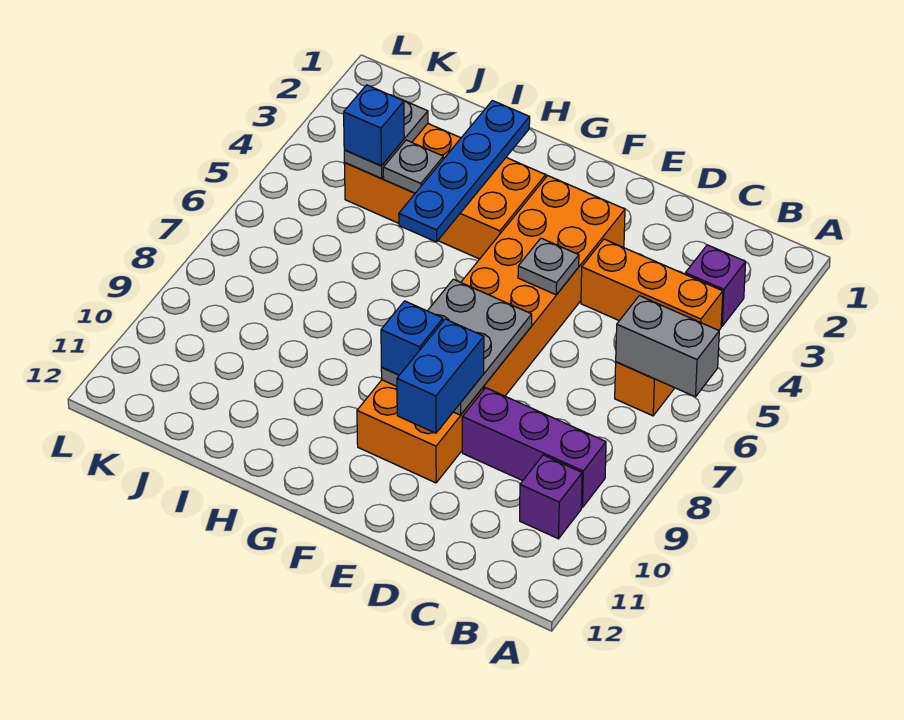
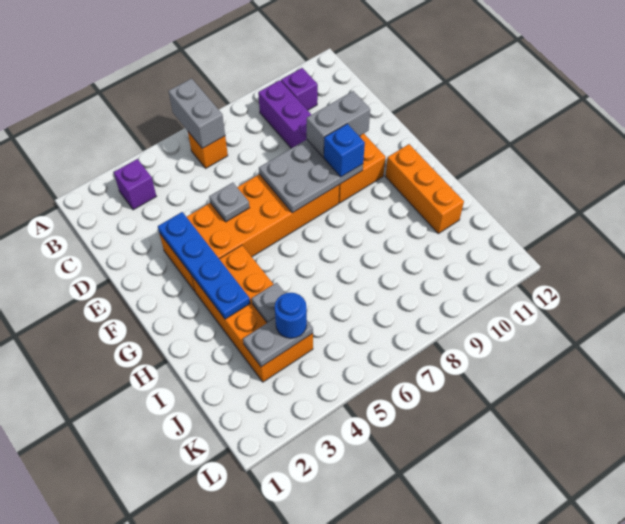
orange brick B4:D4 level 1 -> orange brick G11:I11 level 1
blue brick E9:E10 level 3 -> grey brick E9:E10 level 3
blue plate H2:H5 level 2 -> blue plate E3:H3 level 2
blue brick J4 level 3 -> blue round brick J4 level 3

